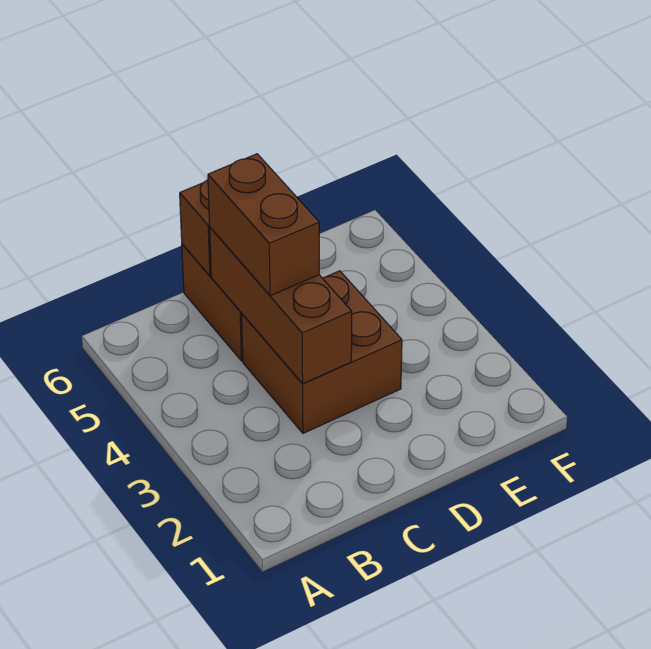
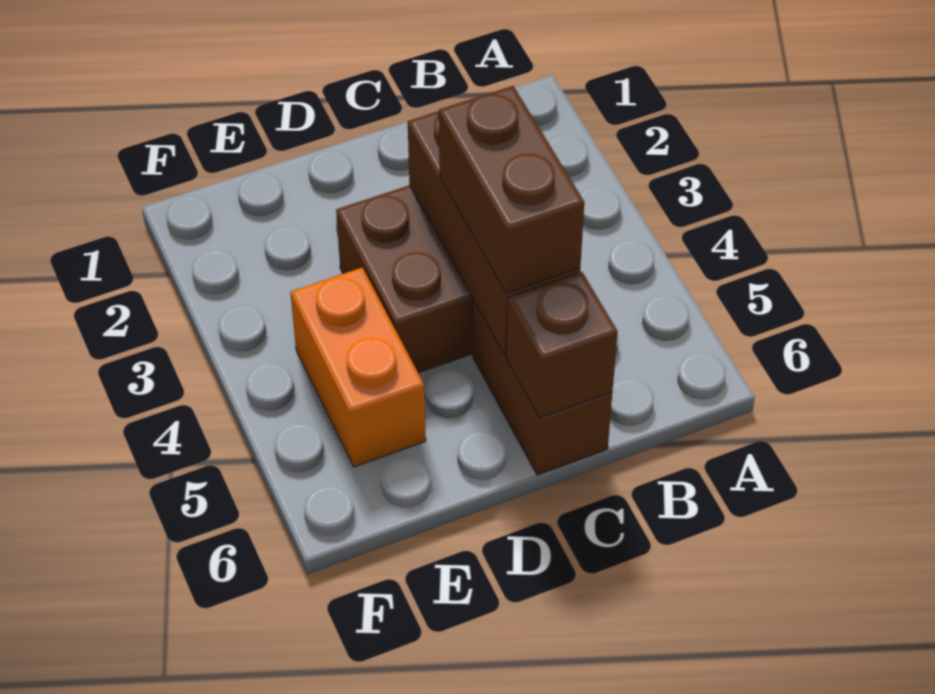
none -> orange brick E4:E5 level 1

